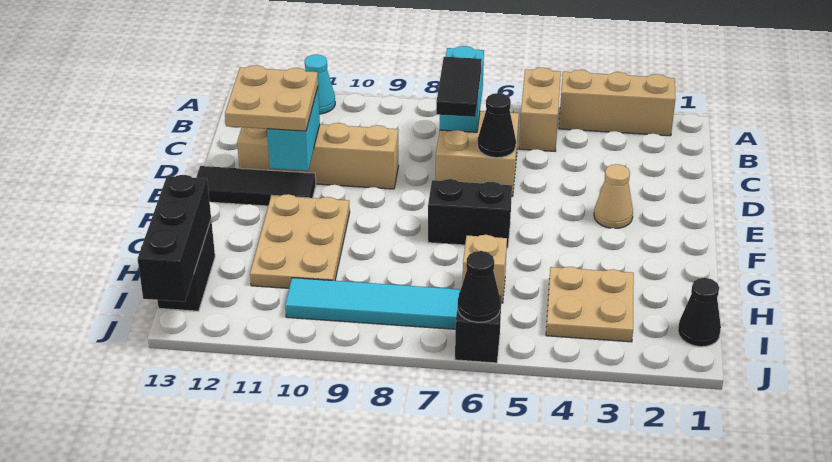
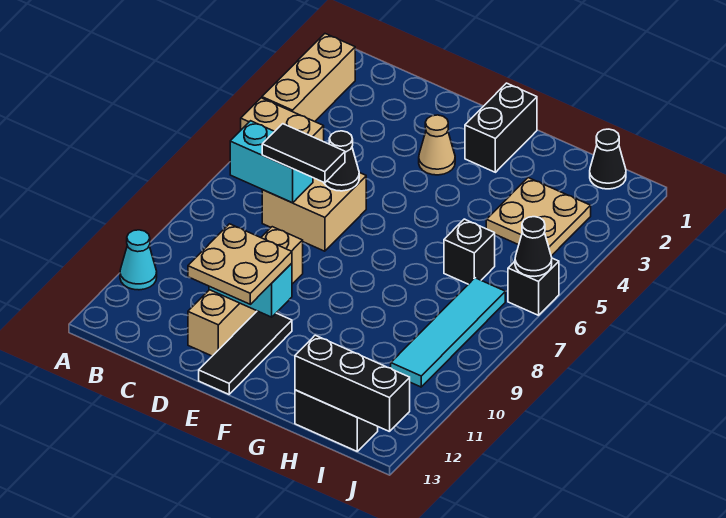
black brick F6:F7 level 1 -> black brick F1:F2 level 1
tan plate F10:H11 level 1 -> none
tan brick H6 level 1 -> black brick H6 level 1

